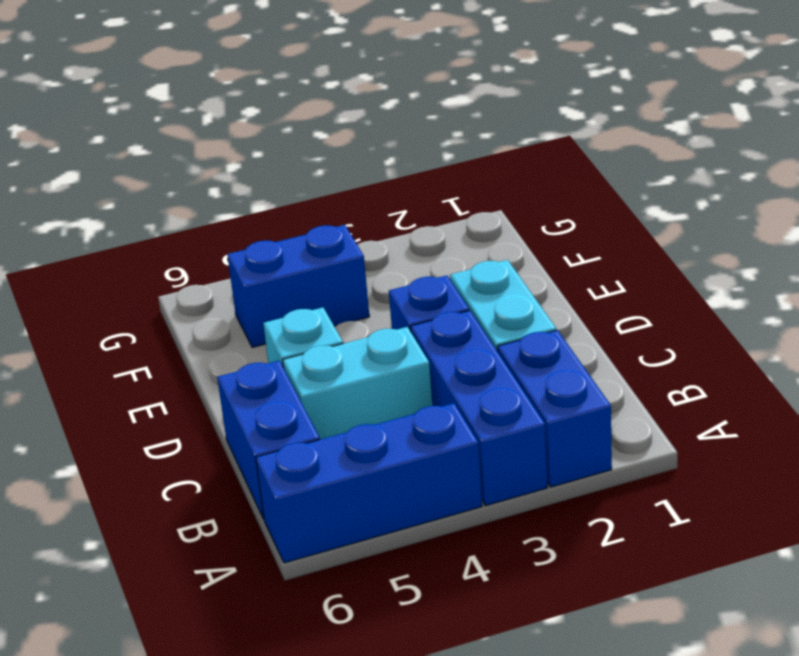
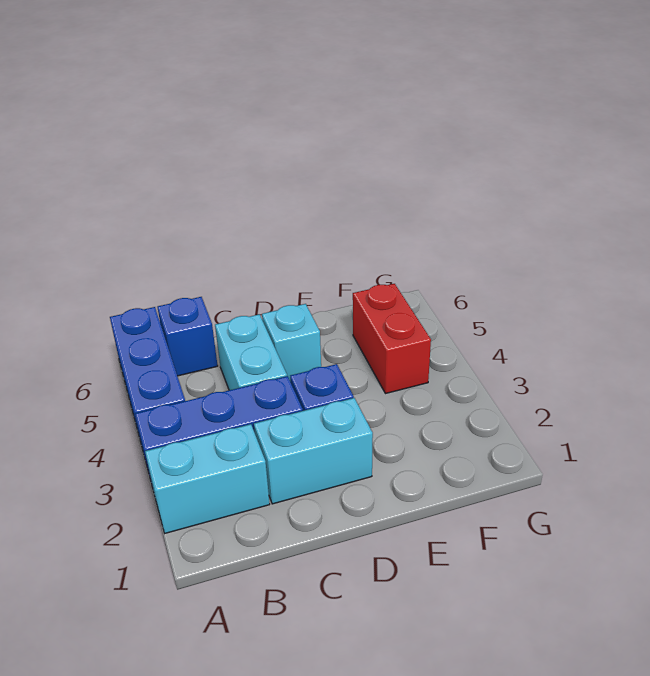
blue brick A2:B2 level 1 -> cyan brick A2:B2 level 1
blue brick B6:C6 level 1 -> blue brick B6 level 1
blue brick F4:F5 level 1 -> red brick F4:F5 level 1

